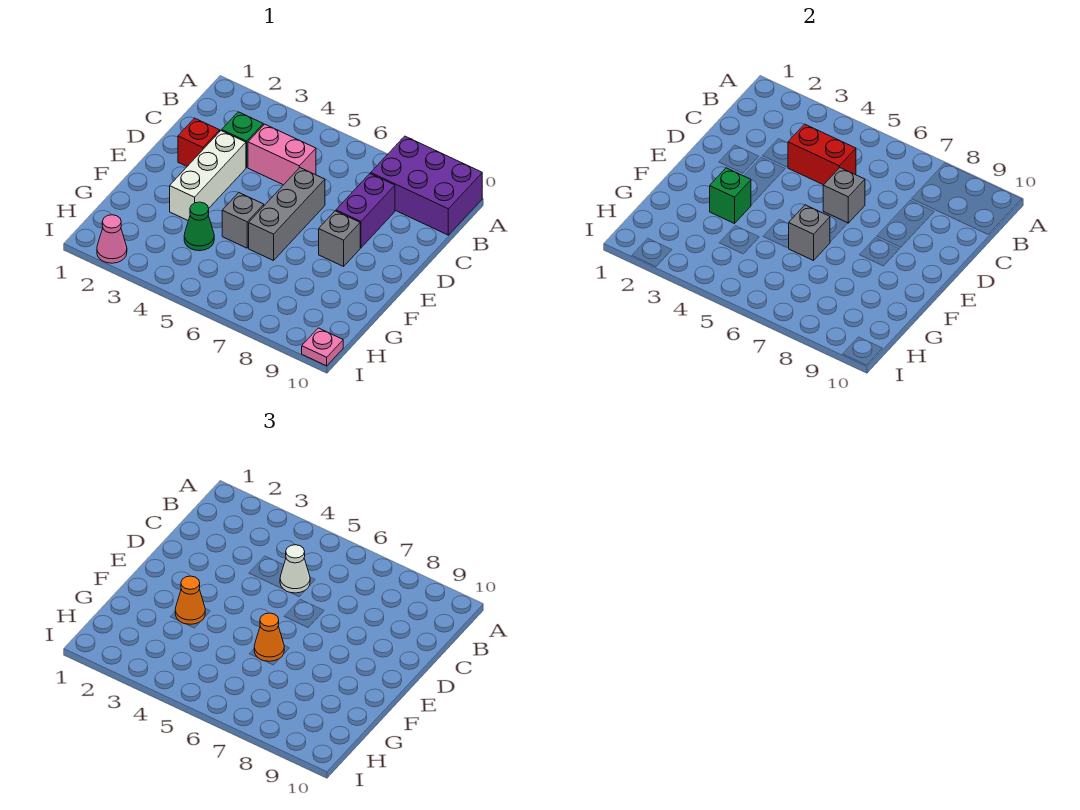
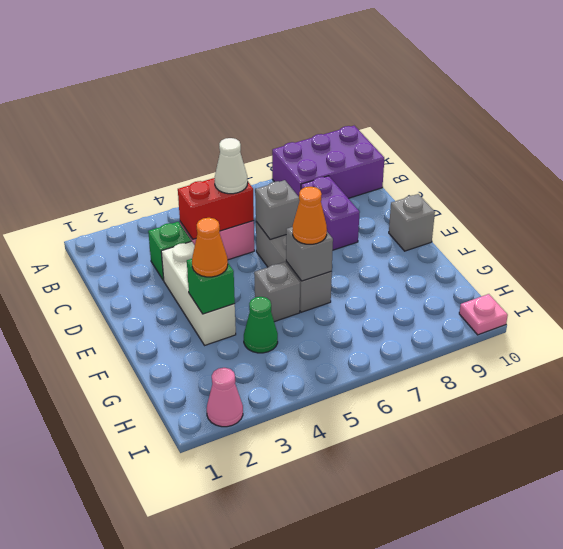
red brick D2 level 1 -> none
grey brick E8 level 1 -> grey brick E10 level 1

